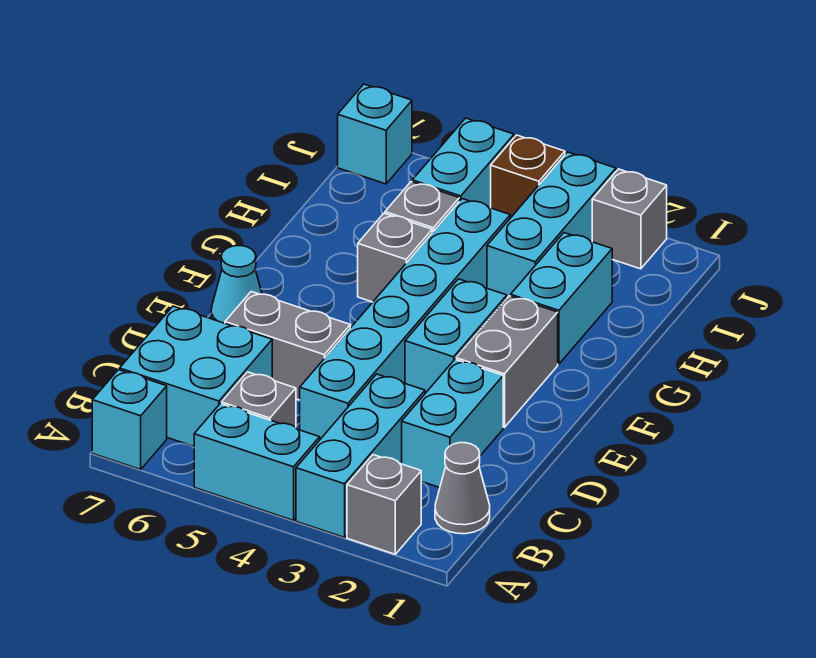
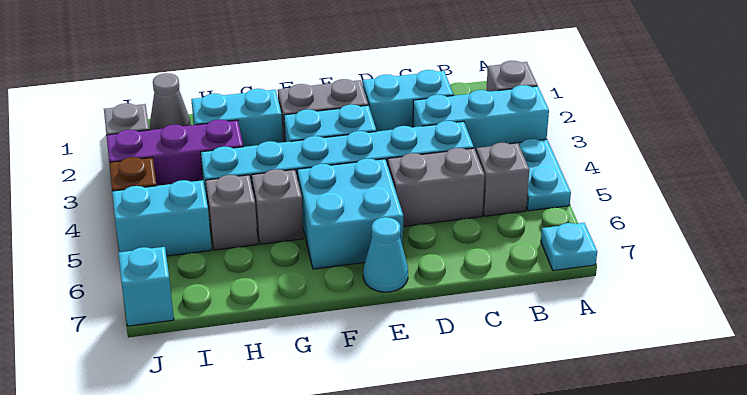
cyan brick A4:A5 level 1 -> cyan plate A4:A5 level 1
cyan brick A7 level 1 -> cyan plate A7 level 1
grey cone B1 level 1 -> grey cone I1 level 1
cyan brick B6:C7 level 1 -> cyan brick E5:F6 level 1
grey brick D5:D6 level 1 -> grey brick C5:D5 level 1
cyan brick H3:J3 level 1 -> purple brick H3:J3 level 1

